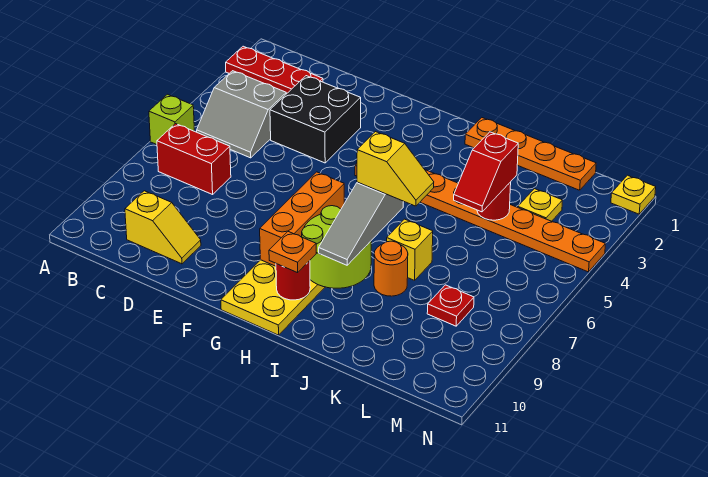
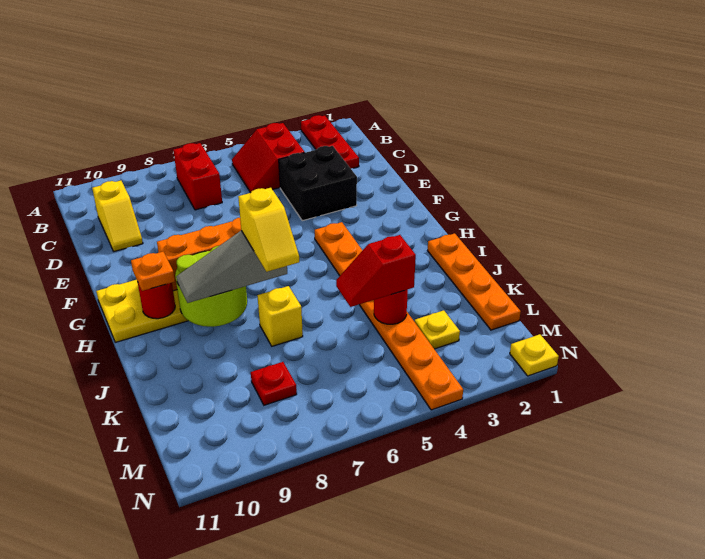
lime brick A6 level 1 -> none
grey slope B4:C5 level 1 top 4 -> red slope B4:C5 level 1 top 4
orange round brick J8 level 1 -> none

